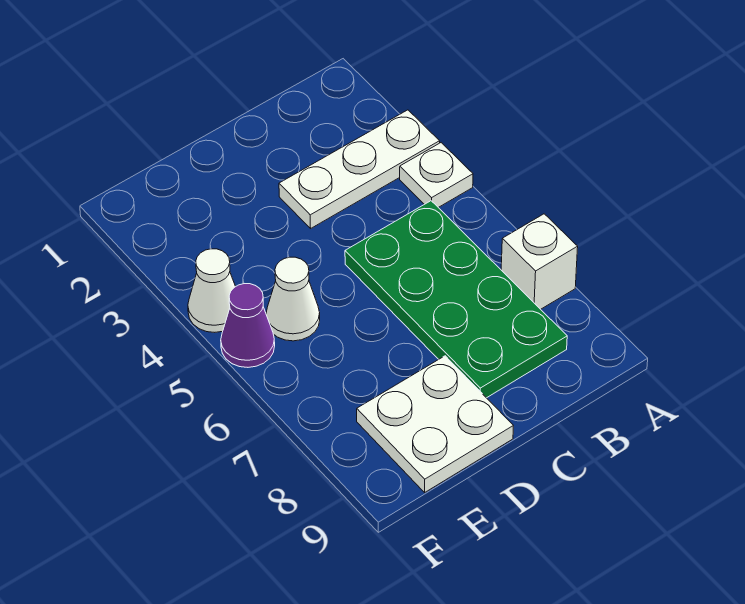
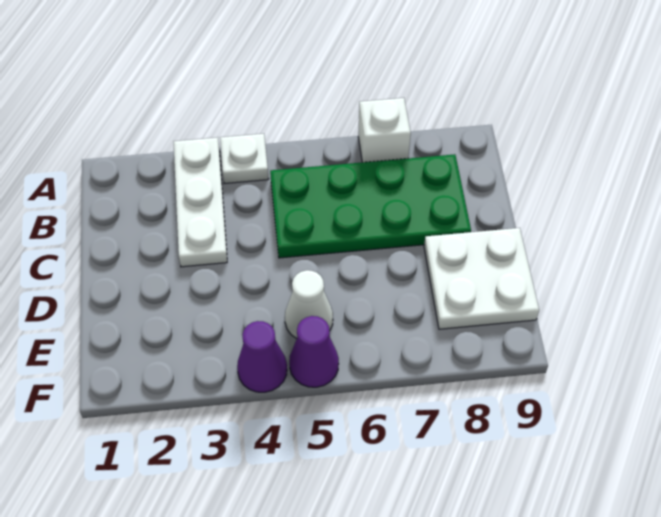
white cone F4 level 1 -> purple cone F4 level 1

